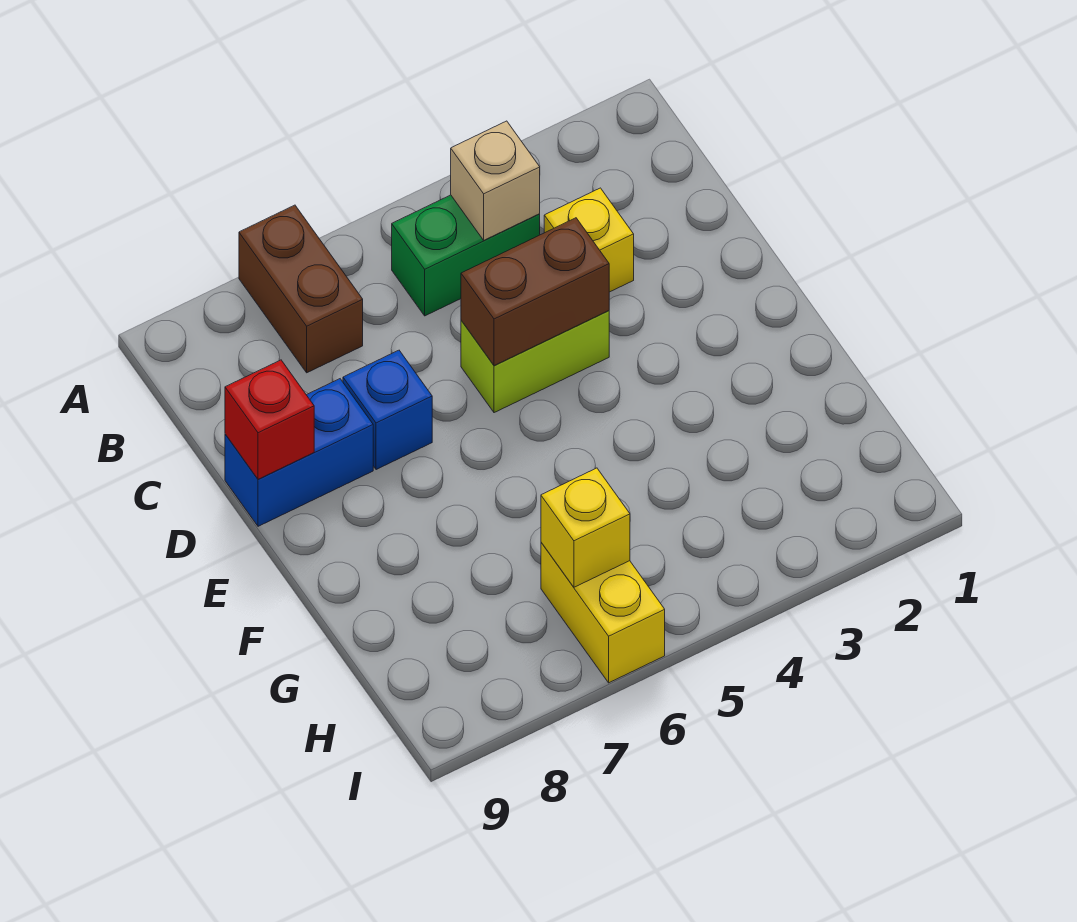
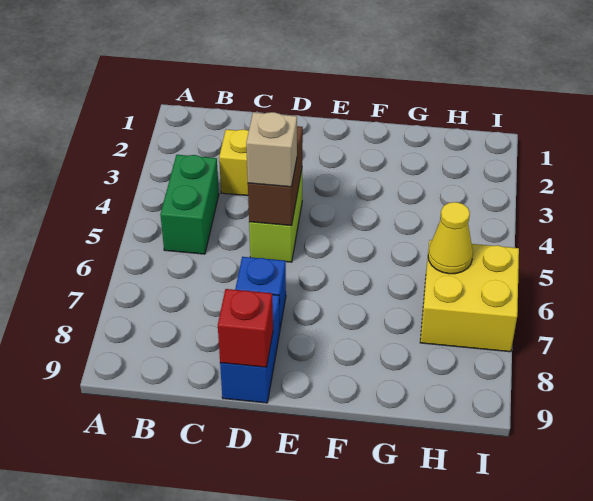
brown brick A7:B7 level 1 -> none
tan brick B4 level 2 -> tan brick D5 level 3
yellow brick H6:I6 level 1 -> yellow brick H6:I7 level 1
yellow brick H6 level 2 -> yellow cone H6 level 2

